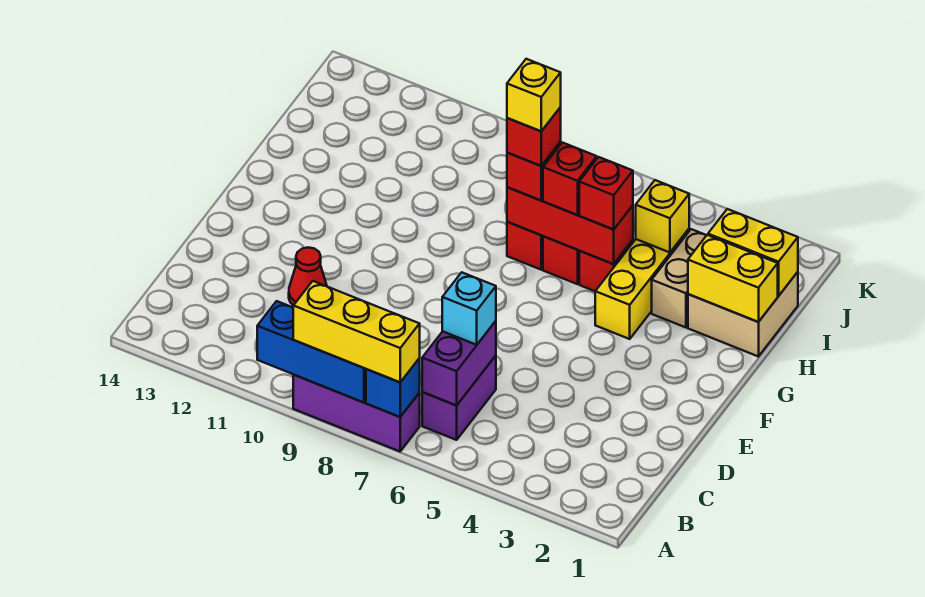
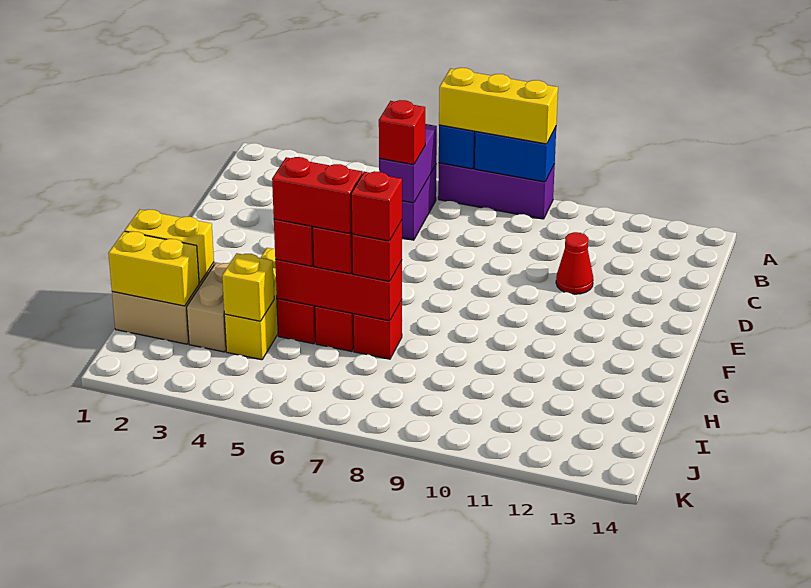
blue brick A8:A10 level 2 -> blue brick A8:A9 level 2
cyan brick C6 level 3 -> red brick C6 level 3
none -> red brick H5:H6 level 4
yellow brick H7 level 5 -> none

